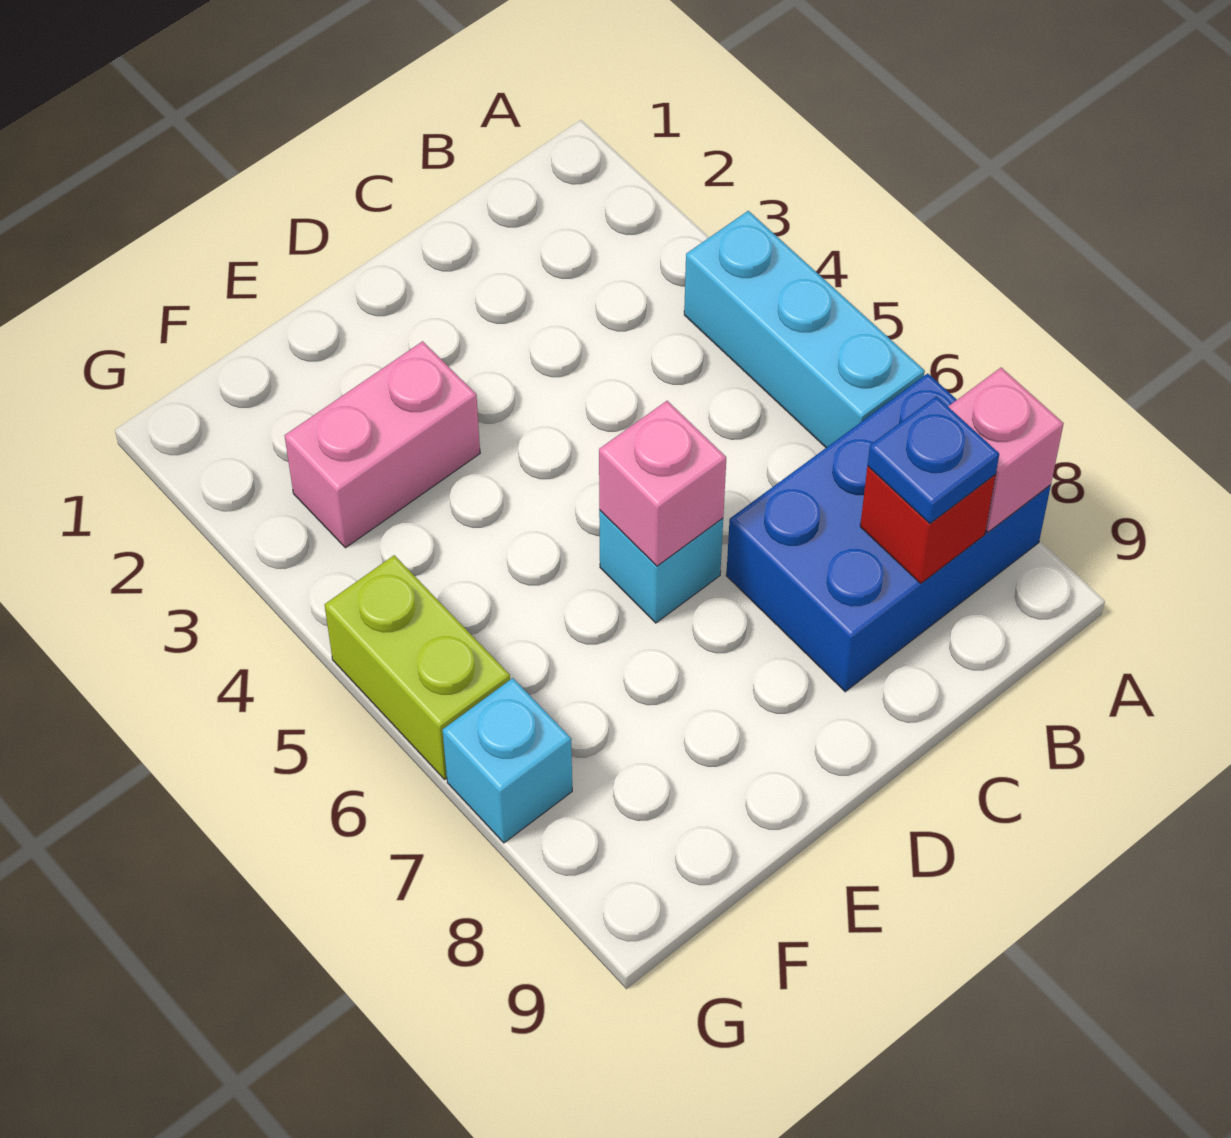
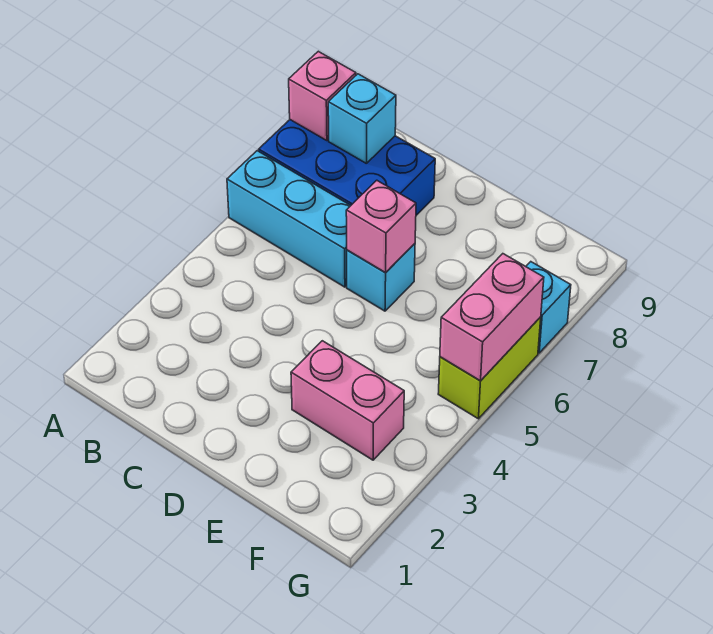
cyan brick A4:A6 level 1 -> cyan brick A6:C6 level 1
red brick B8 level 2 -> cyan brick B8 level 2
blue plate B8 level 3 -> none
none -> pink brick G5:G6 level 2

